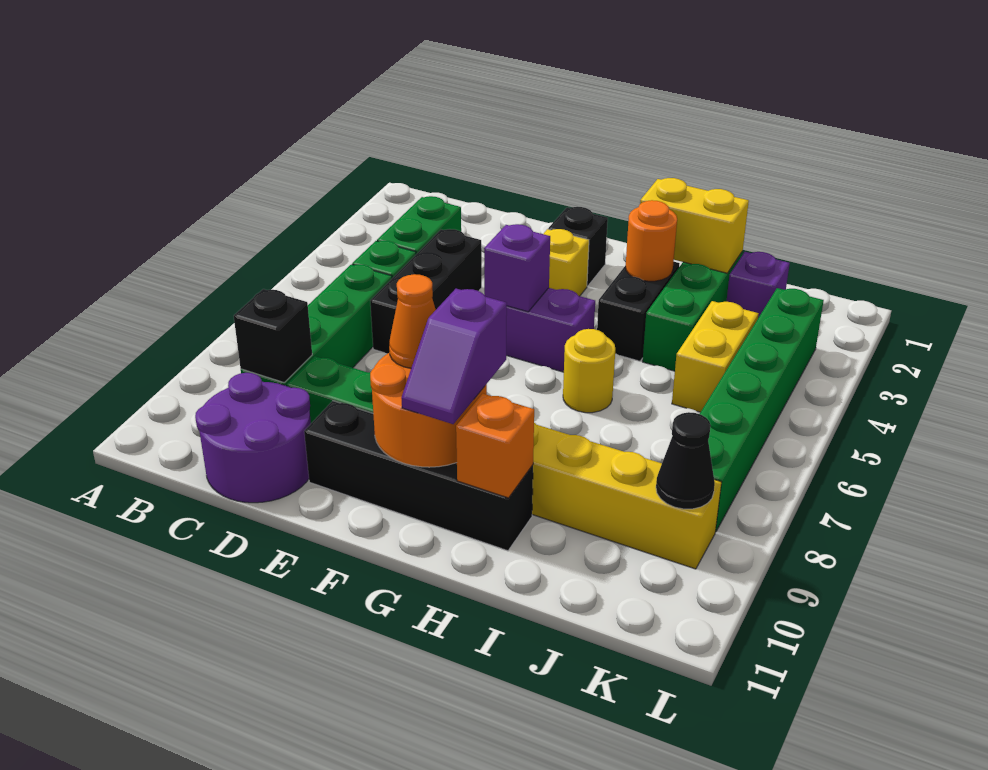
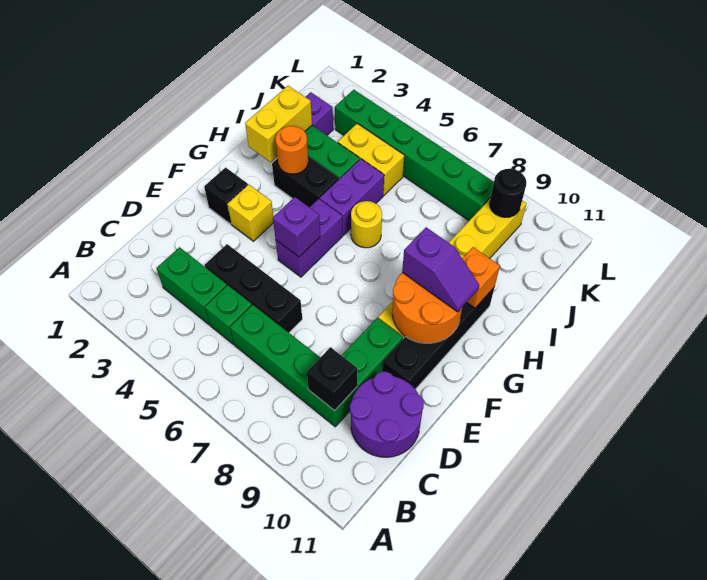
orange cone F9 level 3 -> none
none -> purple brick H5:I5 level 1
black cone K9 level 2 -> black round brick K9 level 2

